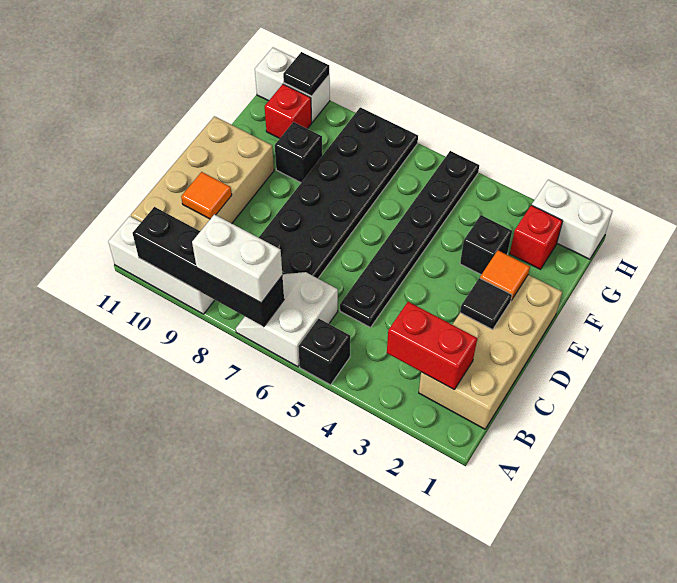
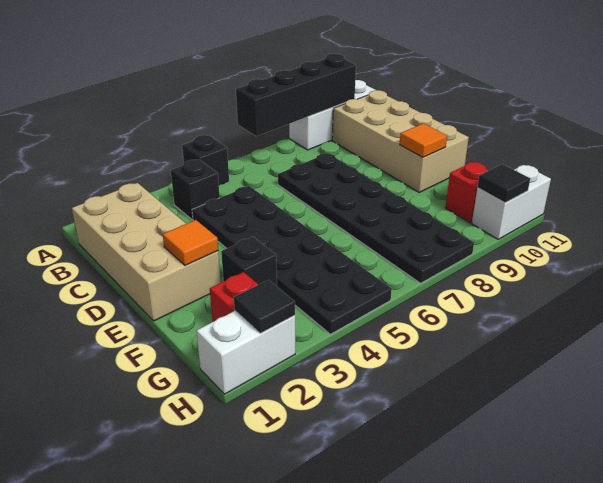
white slope A6:B7 level 1 top 6 -> none
white brick A7:A8 level 3 -> none
red brick B2:B3 level 2 -> none
black plate C5:H5 level 1 -> black plate C4:H5 level 1
orange tile C10 level 2 -> orange tile E10 level 2
black tile D2 level 2 -> black tile H2 level 2
black brick F9 level 1 -> black brick B4 level 1

